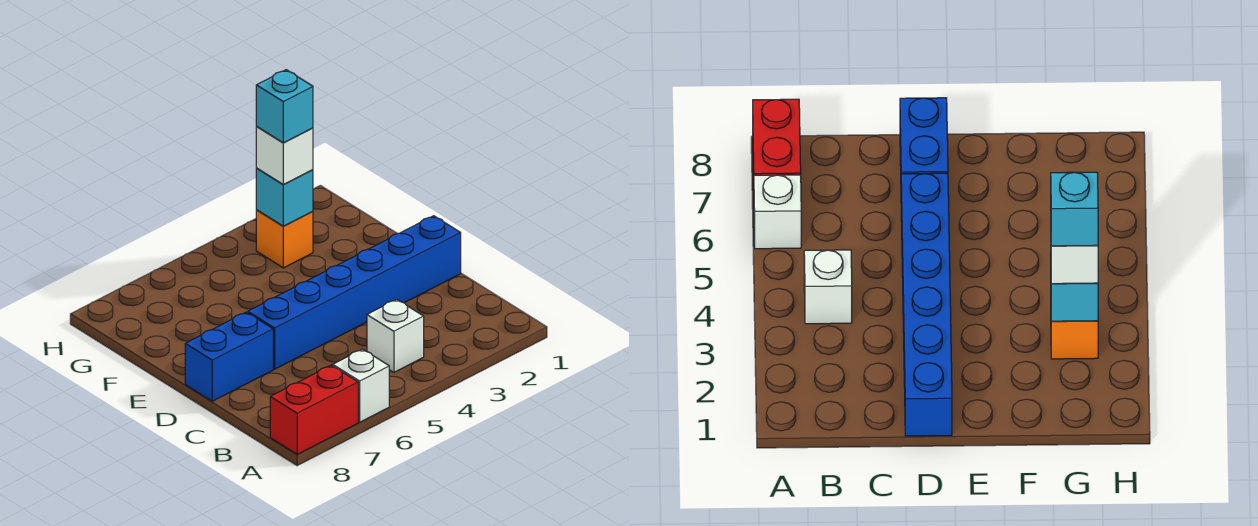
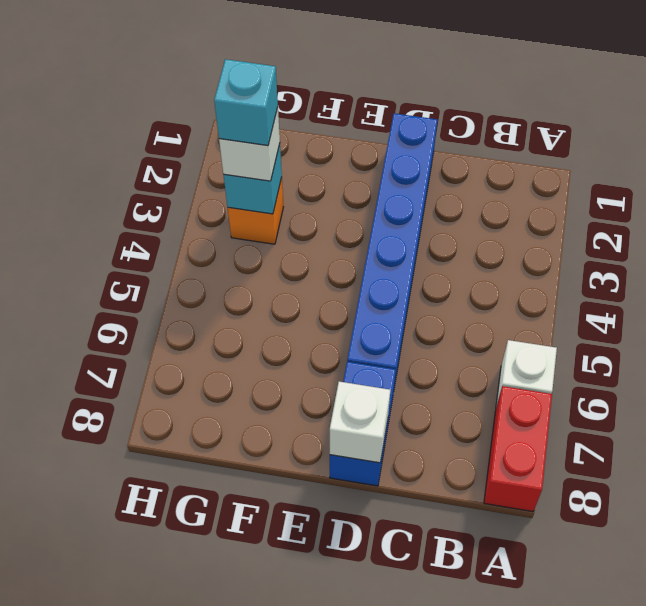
white brick B4 level 1 -> white brick D8 level 2

